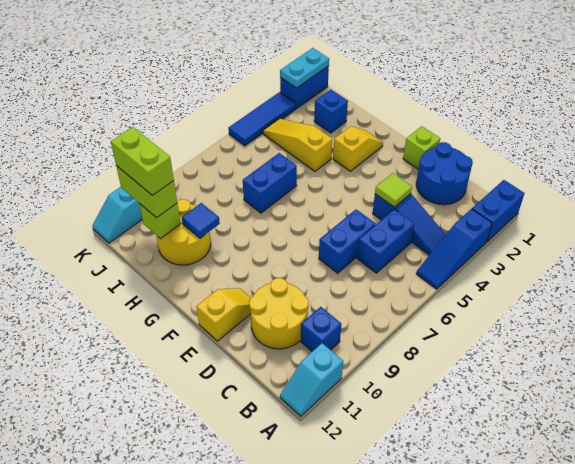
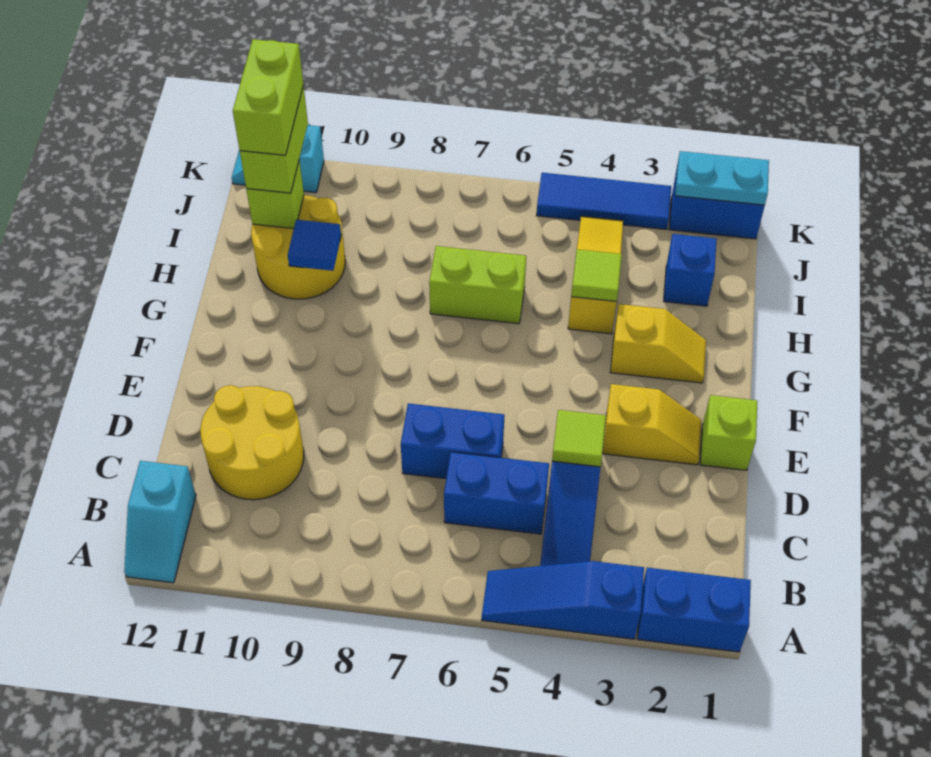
cyan slope A11:A12 level 1 top 11 -> cyan slope A12:B12 level 1 top B
blue brick B10 level 1 -> none
blue round brick C1:D2 level 1 -> none
yellow slope E11:E12 level 1 top 12 -> yellow slope E2:E3 level 1 top 3
none -> lime tile H4 level 2
blue brick H6:H7 level 1 -> lime brick H6:H7 level 1

